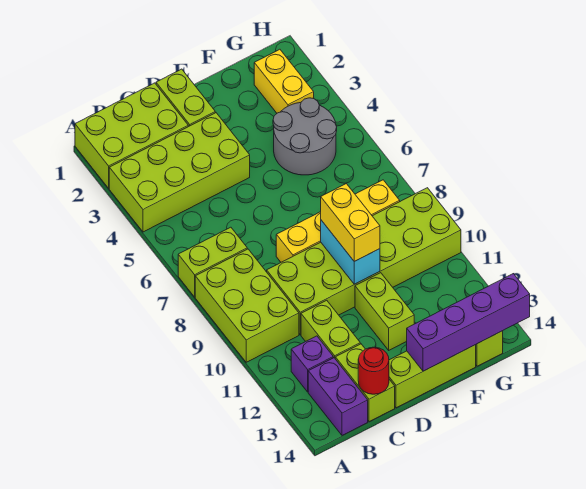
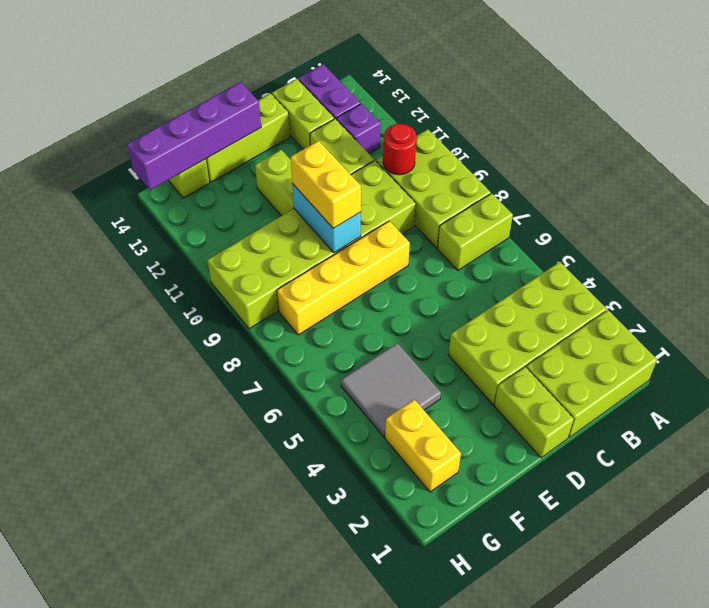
red round brick C14 level 2 -> red round brick B10 level 2
grey round brick F4:G5 level 1 -> grey tile F4:G5 level 1

